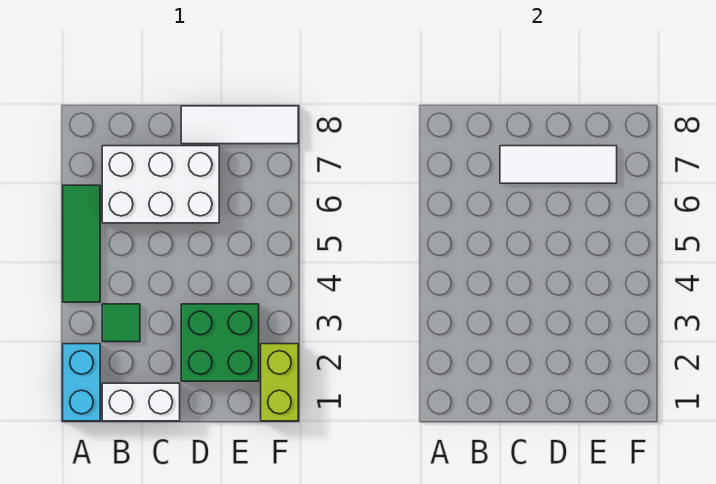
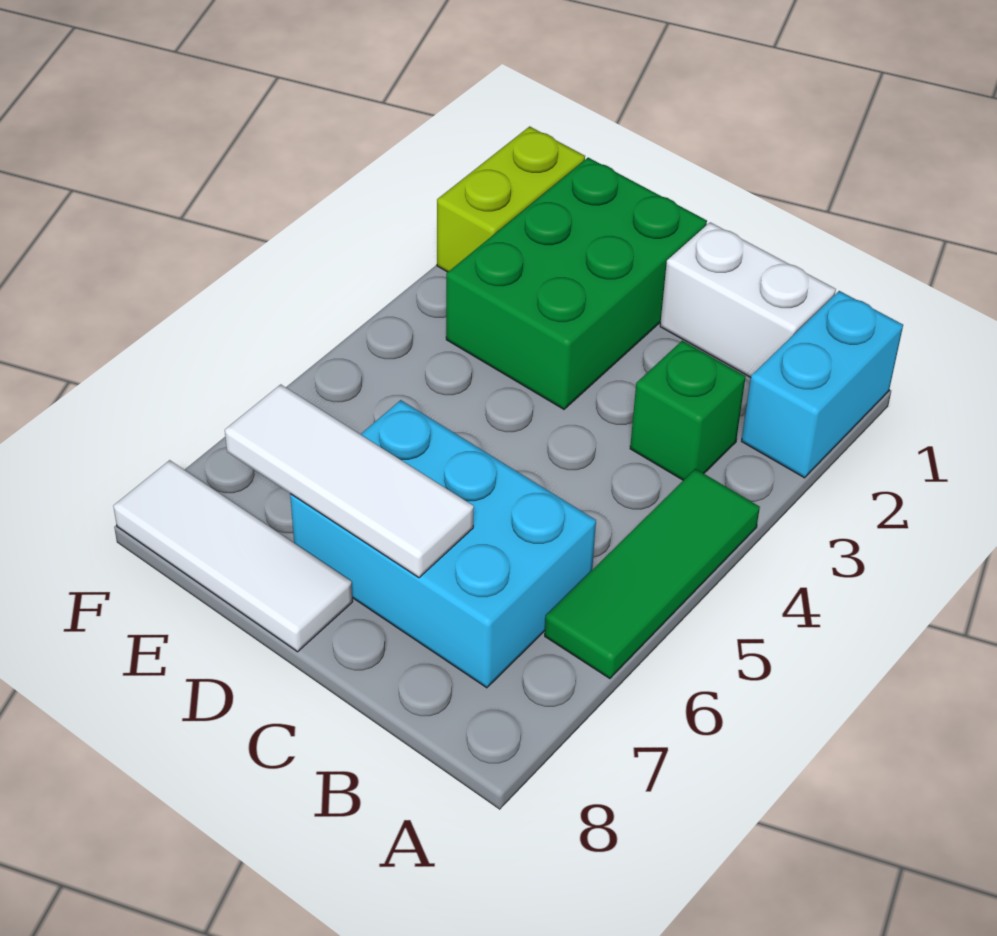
green tile B3 level 1 -> green brick B3 level 1
white brick B6:D7 level 1 -> cyan brick B6:D7 level 1
green brick D2:E3 level 1 -> green brick D1:E3 level 1

